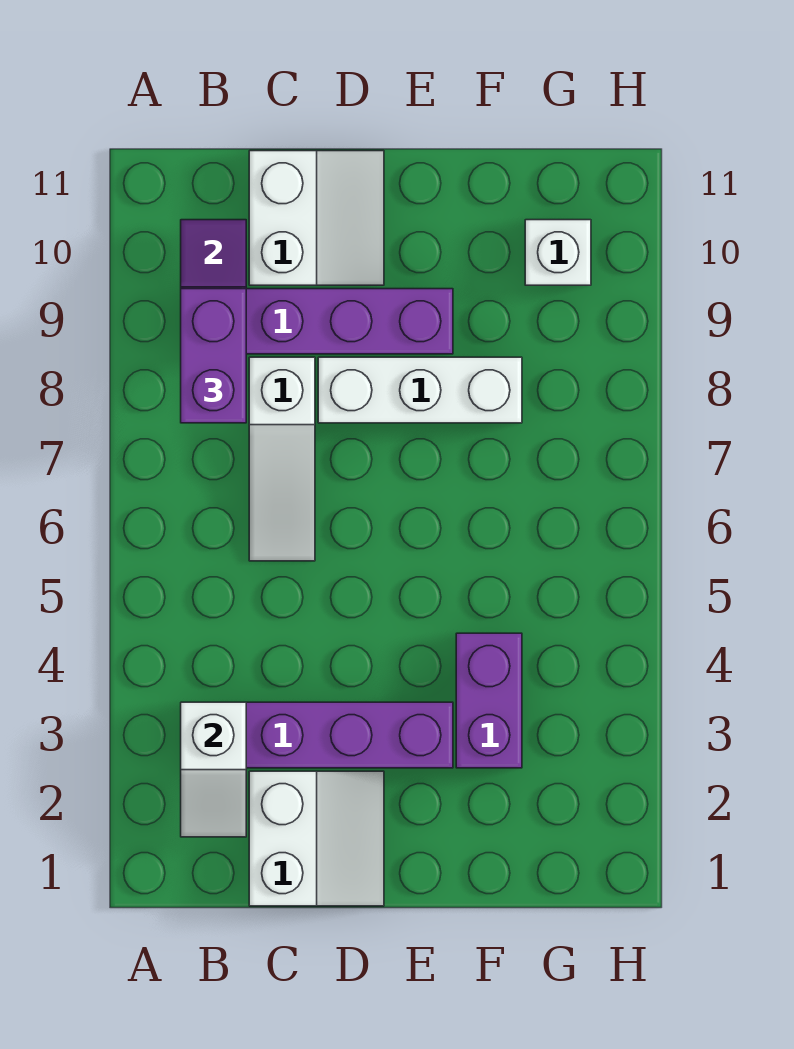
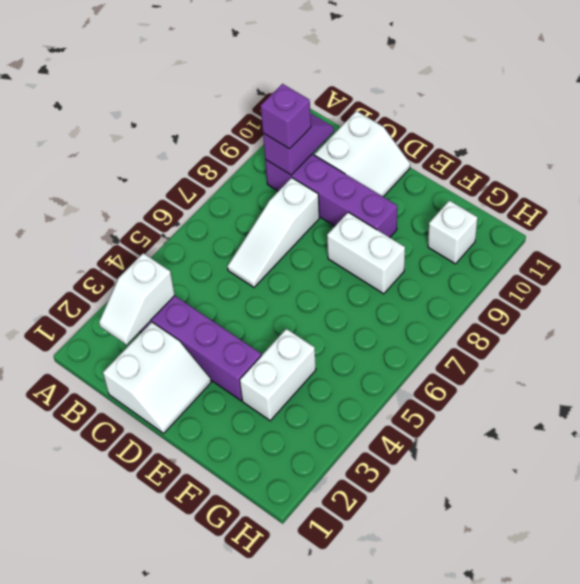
purple brick B8:B9 level 3 -> purple brick B9 level 3
white brick D8:F8 level 1 -> white brick E8:F8 level 1
purple brick F3:F4 level 1 -> white brick F3:F4 level 1

